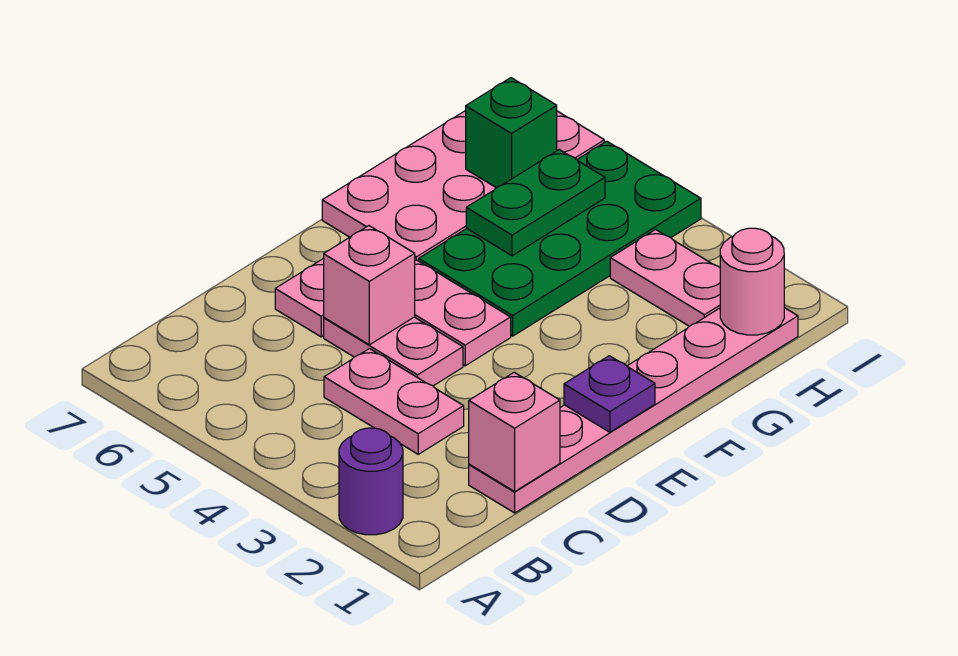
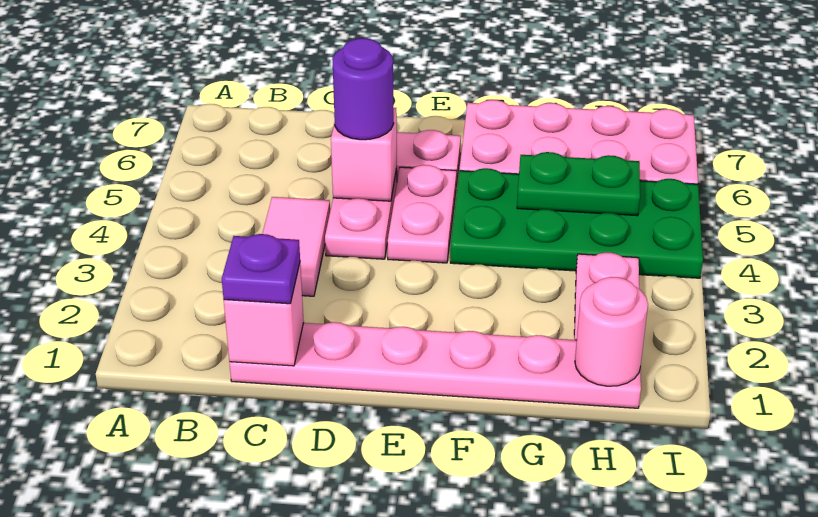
purple round brick A2 level 1 -> purple round brick D5 level 3
pink plate C3:C4 level 1 -> pink tile C3:C4 level 1
purple plate E1 level 2 -> purple plate C1 level 3
green brick H6 level 2 -> none

